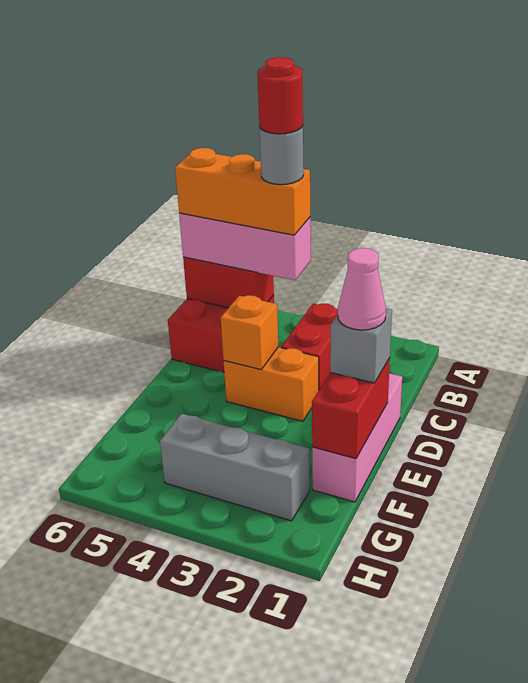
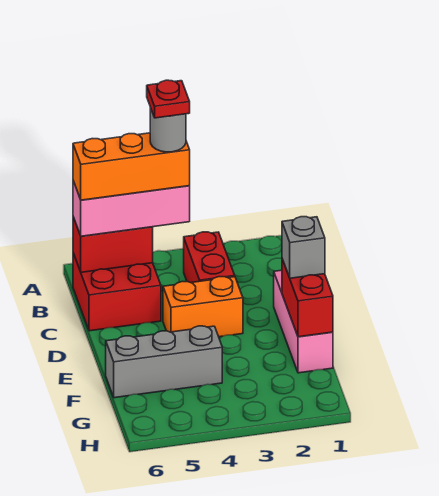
red round brick B4 level 6 -> red plate B4 level 6
orange brick D4 level 2 -> none
pink cone E1 level 4 -> none
grey brick G2:G4 level 1 -> grey brick F4:F6 level 1

